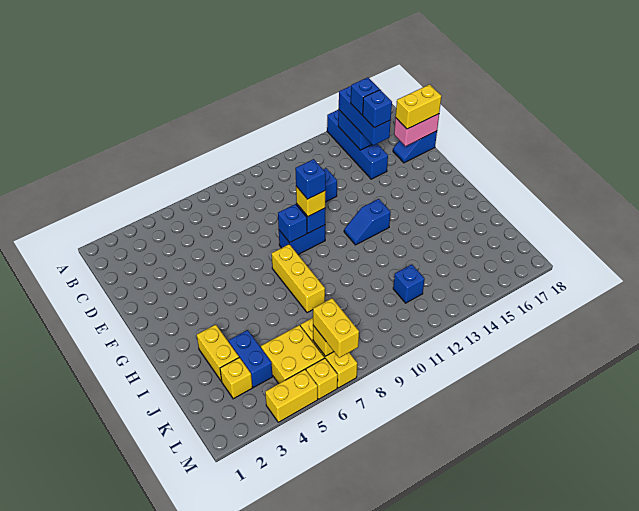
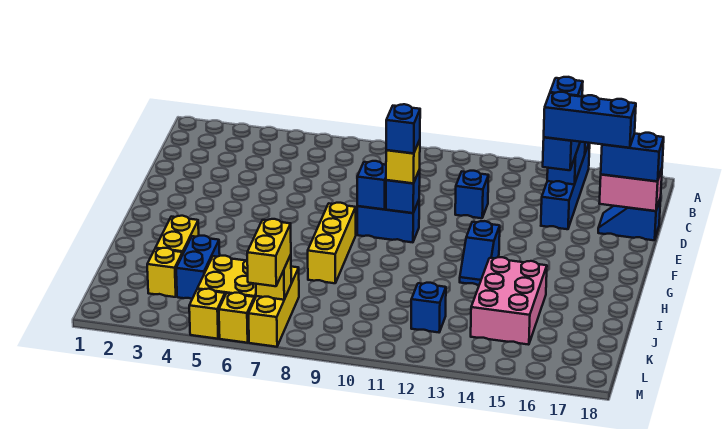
blue brick D15 level 4 -> blue brick D15:D17 level 4
yellow brick D17:D18 level 3 -> blue brick D17:D18 level 3
blue slope G12:G13 level 1 top 13 -> blue slope G13:H13 level 1 top G
none -> pink brick I14:K15 level 1
yellow brick M4:M5 level 1 -> yellow brick M5 level 1

